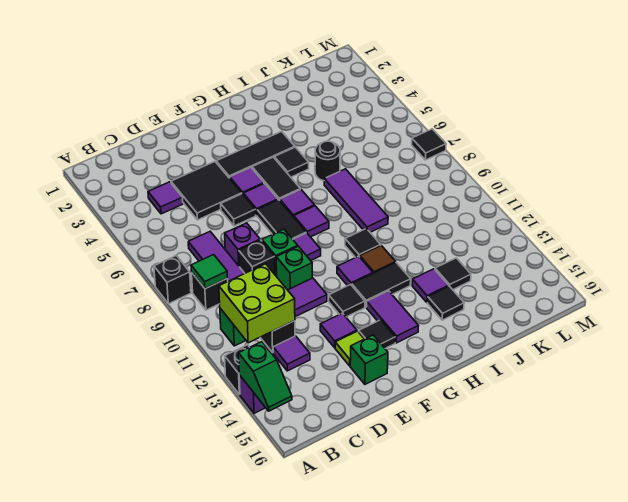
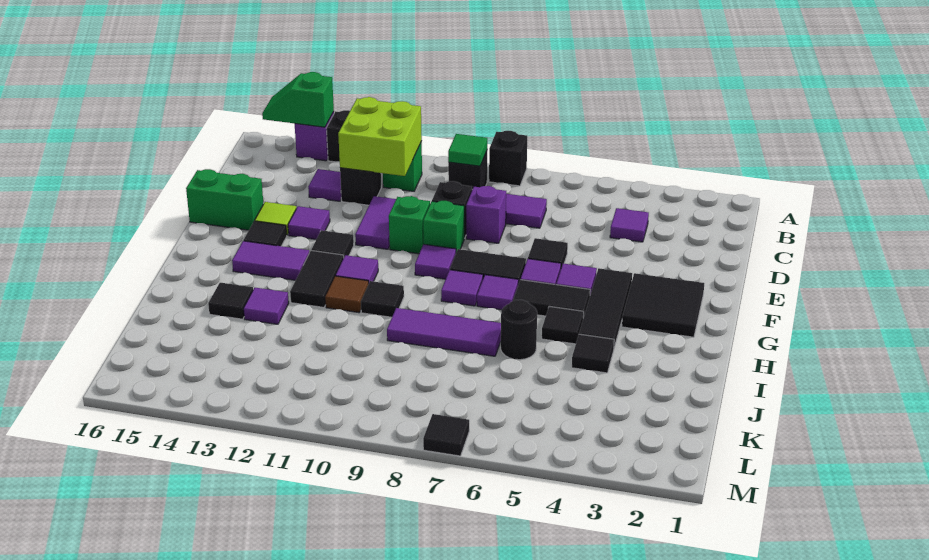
black tile D4:E5 level 1 -> black tile F2:G3 level 1
green brick E15 level 1 -> green brick E15:E16 level 1
black tile J13 level 1 -> black tile I4 level 1

